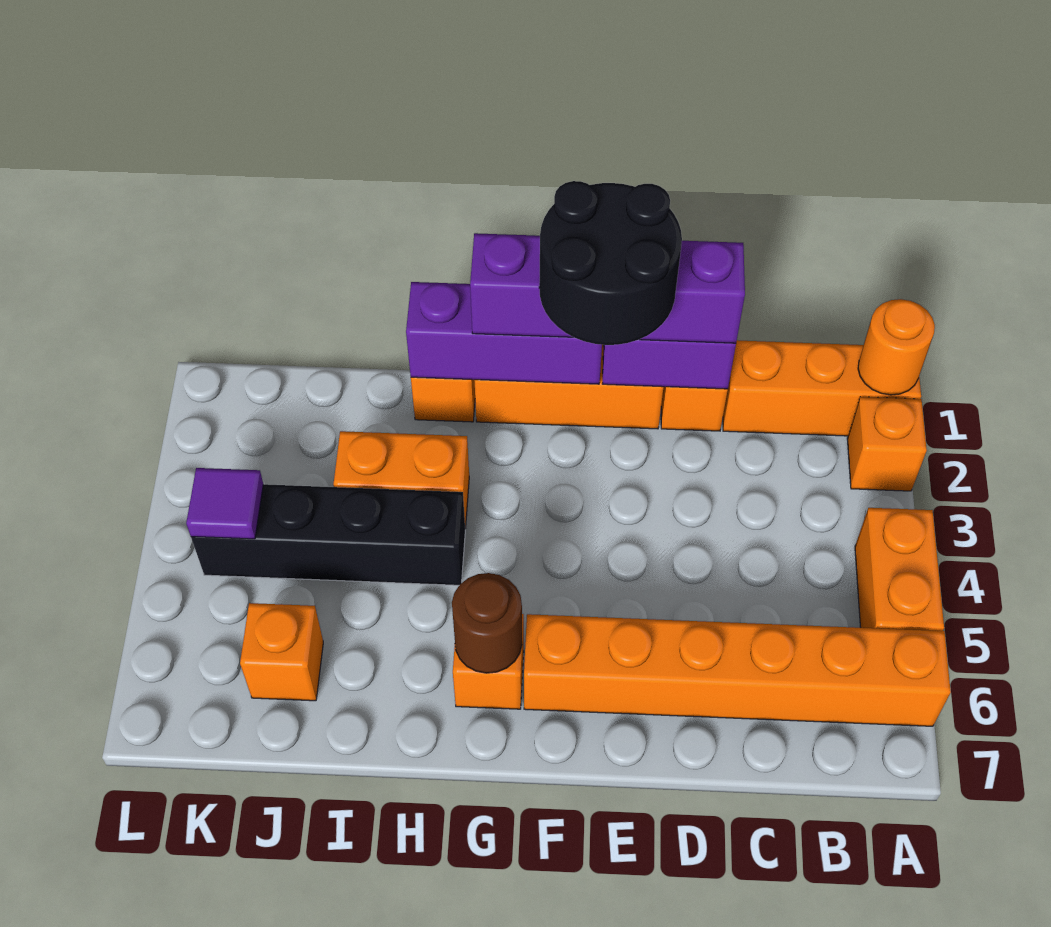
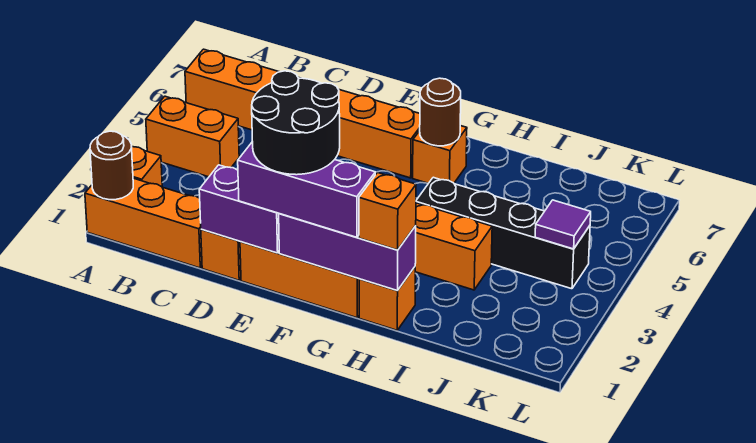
orange round brick A1 level 2 -> brown round brick A1 level 2
orange brick A4:A5 level 1 -> orange brick A4:B4 level 1
purple brick D1:G1 level 3 -> purple brick E1:G1 level 3
orange brick J6 level 1 -> orange brick H1 level 3

